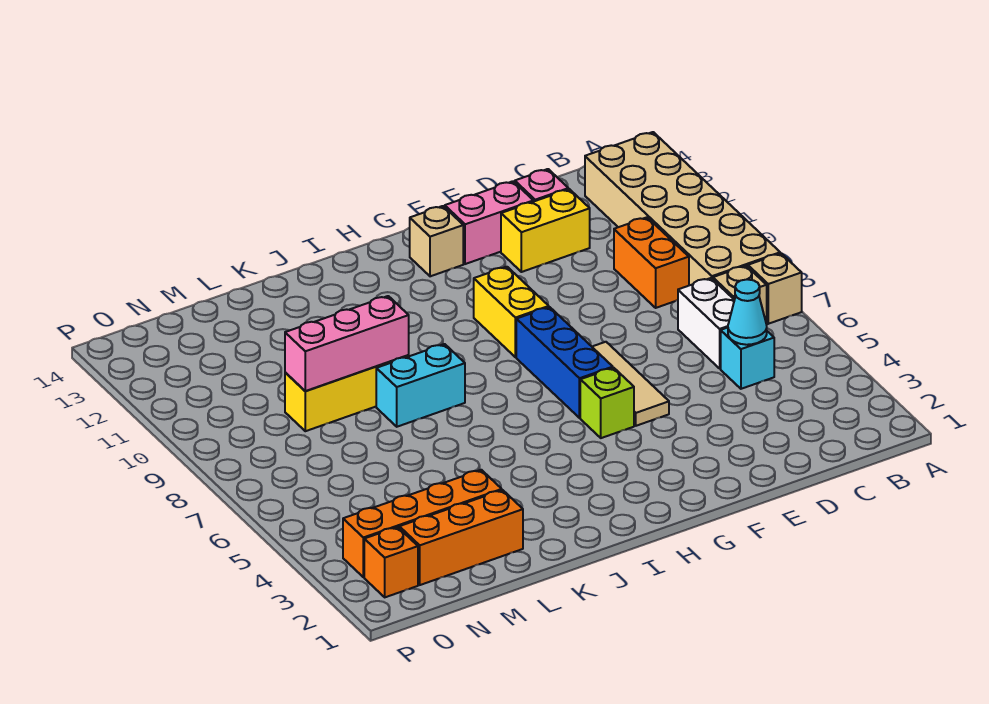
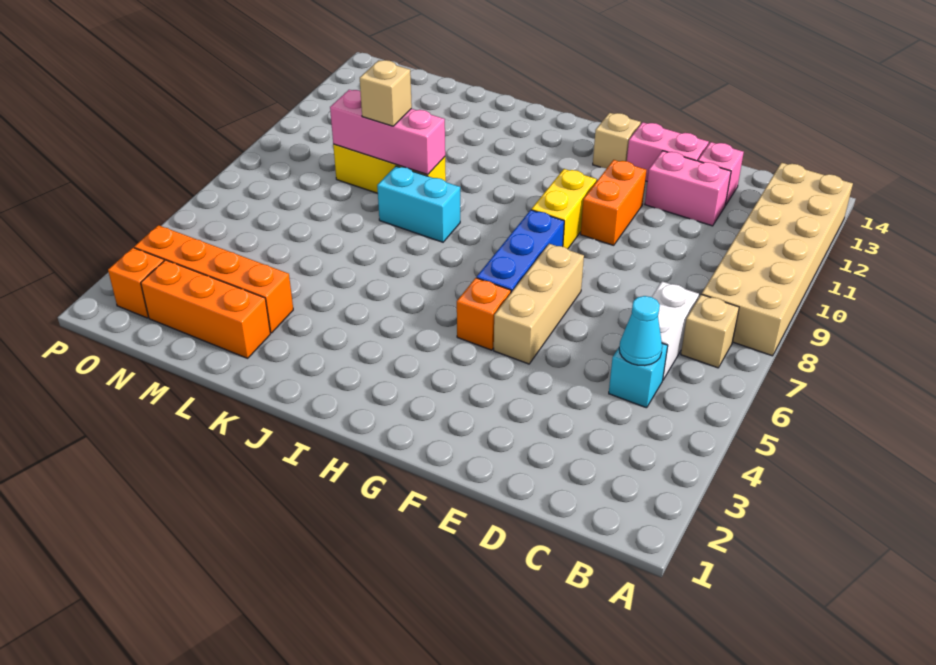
tan brick A7 level 1 -> tan brick L9 level 3
orange brick C9:C10 level 1 -> orange brick F10:F11 level 1
yellow brick D12:E12 level 1 -> pink brick D12:E12 level 1
tan tile F5:F7 level 1 -> tan brick F5:F7 level 1
lime brick G5 level 1 -> orange brick G5 level 1

